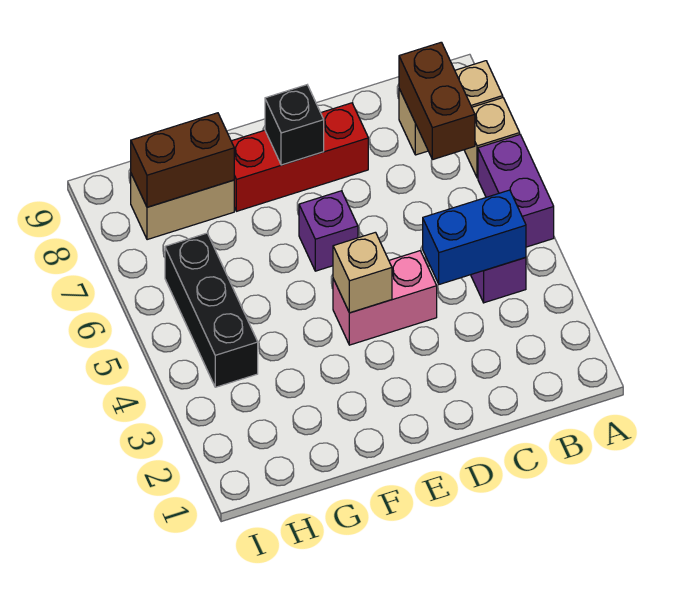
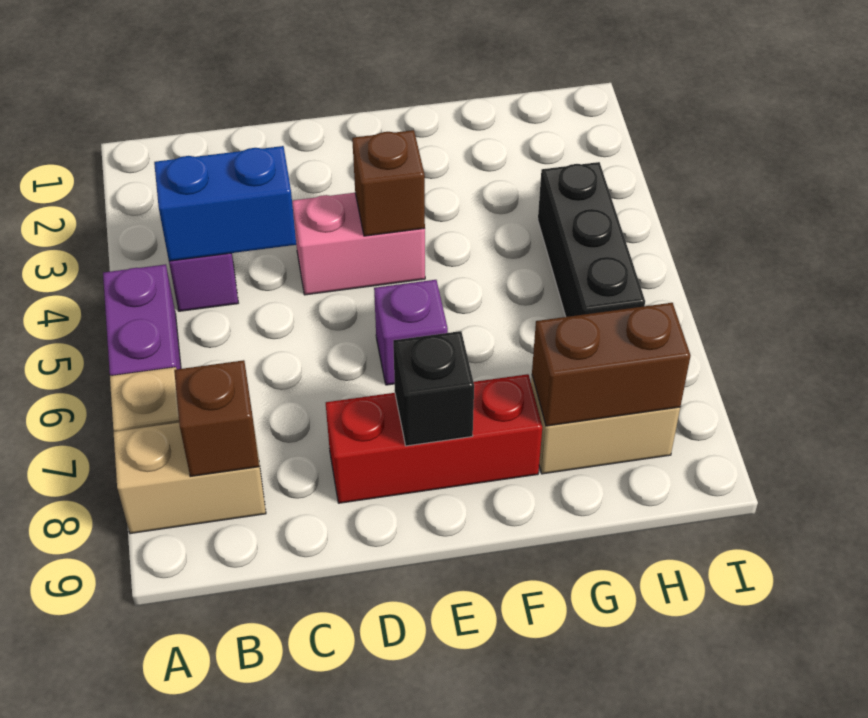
brown brick B7:B8 level 2 -> brown brick B8 level 2
tan brick E4 level 2 -> brown brick E4 level 2

